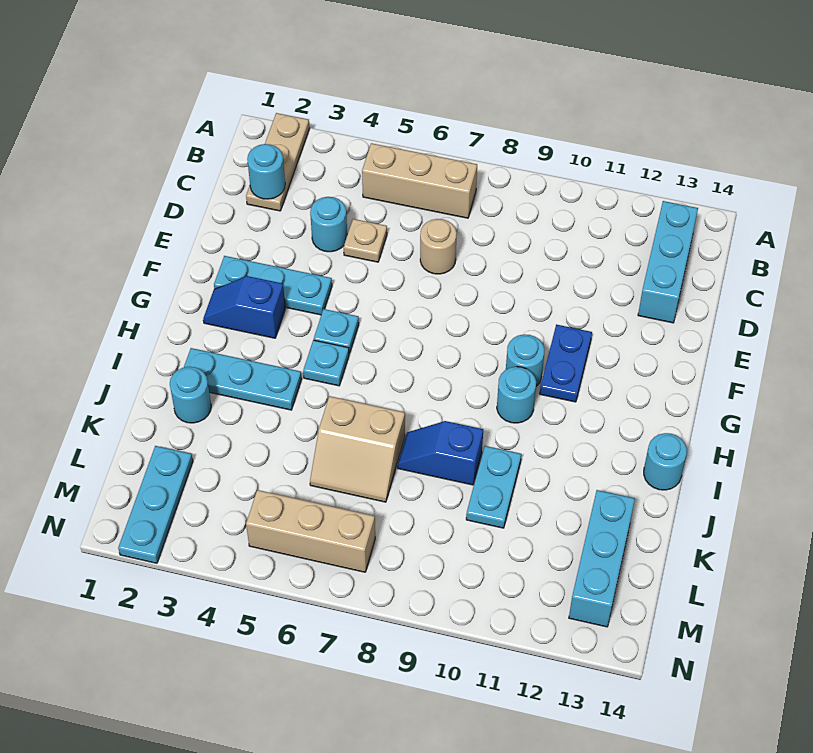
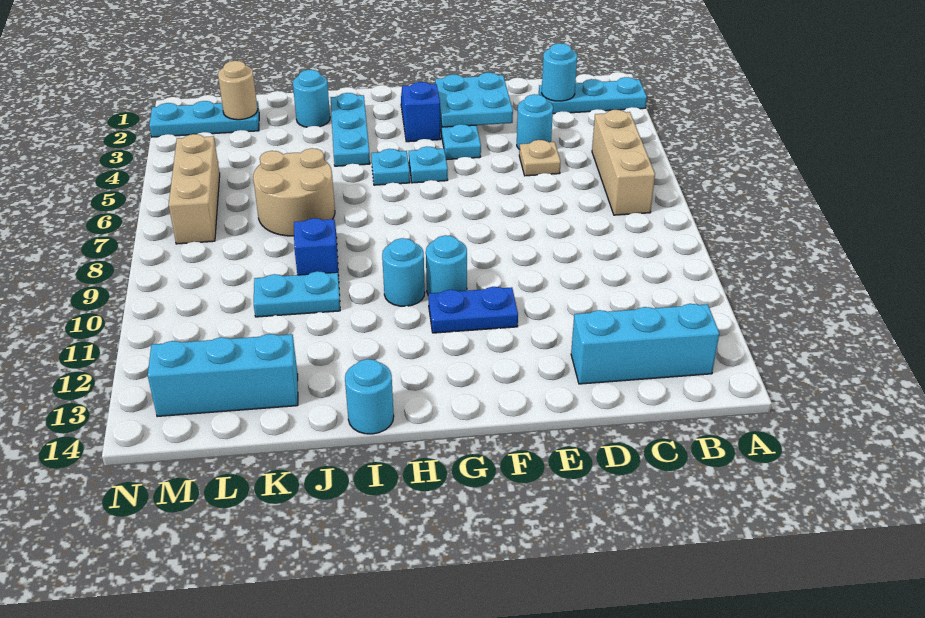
tan plate A2:C2 level 1 -> cyan plate A2:C2 level 1
tan round brick D7 level 1 -> tan round brick L2 level 2
none -> cyan plate E2:F3 level 2
tan slope J6:K7 level 1 top J -> tan round brick J6:K7 level 1

